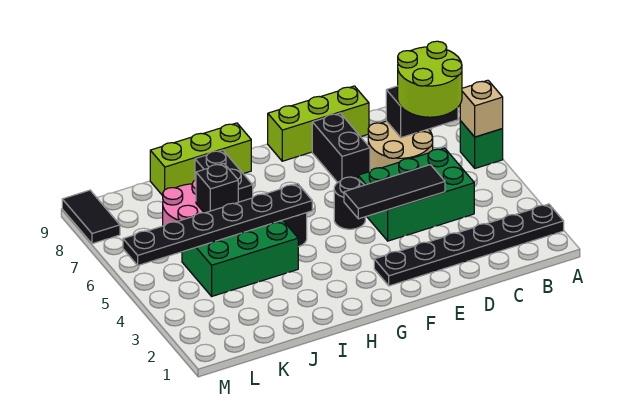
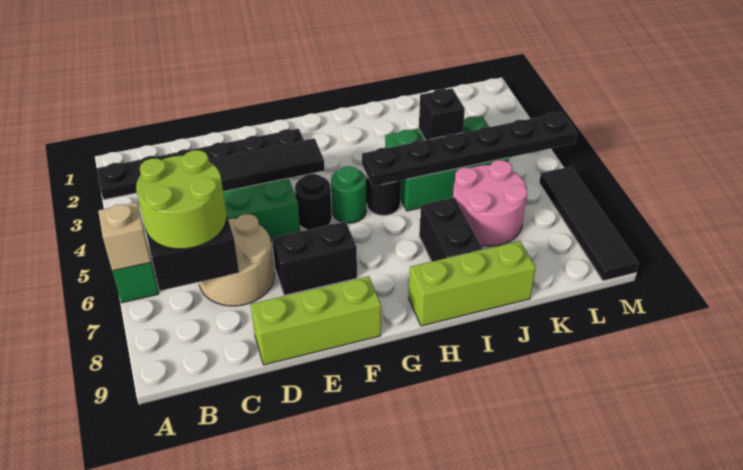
black brick E7:E8 level 1 -> black brick E7:F7 level 1
none -> green round brick G5 level 1
black brick J6 level 2 -> black brick J4 level 2
black tile M8:M9 level 1 -> black tile M6:M9 level 1

